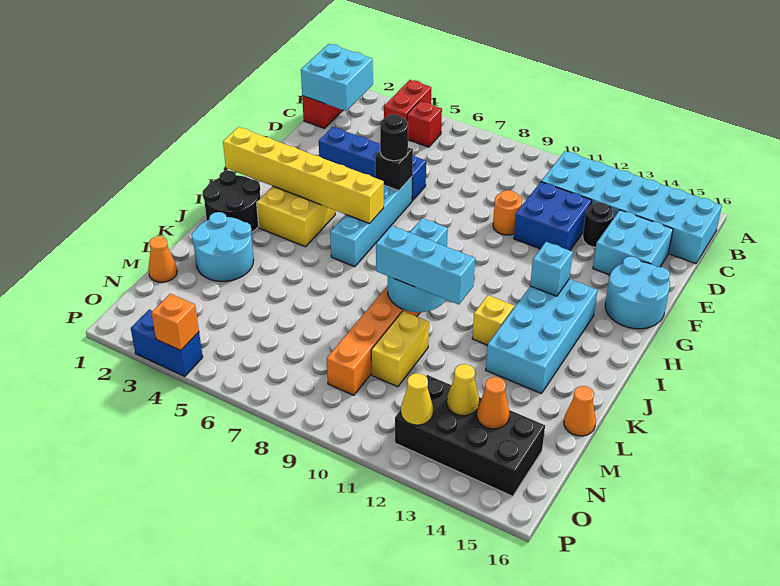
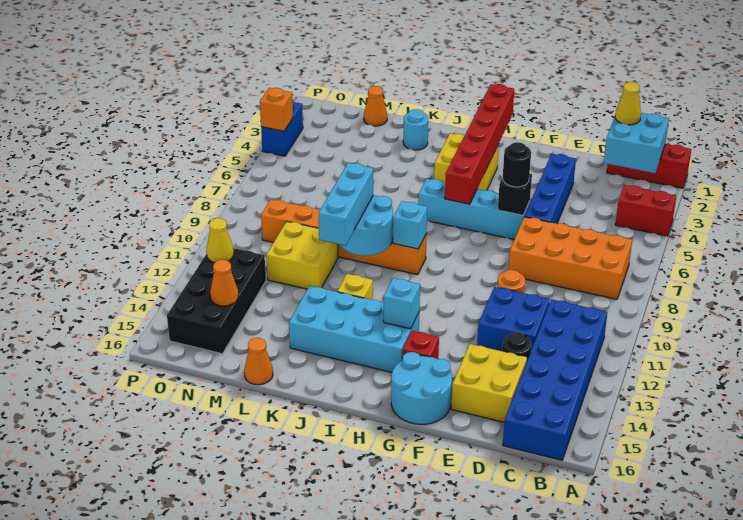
red brick B5 level 1 -> red brick G14 level 1
none -> orange brick B7:E8 level 1
cyan brick B11:C16 level 1 -> blue brick B11:C16 level 1
cyan brick D14:E15 level 1 -> yellow brick D14:E15 level 1
yellow brick H1:H6 level 2 -> red brick H1:H6 level 2
black round brick I1:J2 level 1 -> none
cyan round brick K2:L3 level 1 -> cyan round brick K2 level 1
yellow brick L10:M10 level 1 -> yellow brick L10:M11 level 1
yellow cone N13 level 2 -> yellow cone C1 level 3

